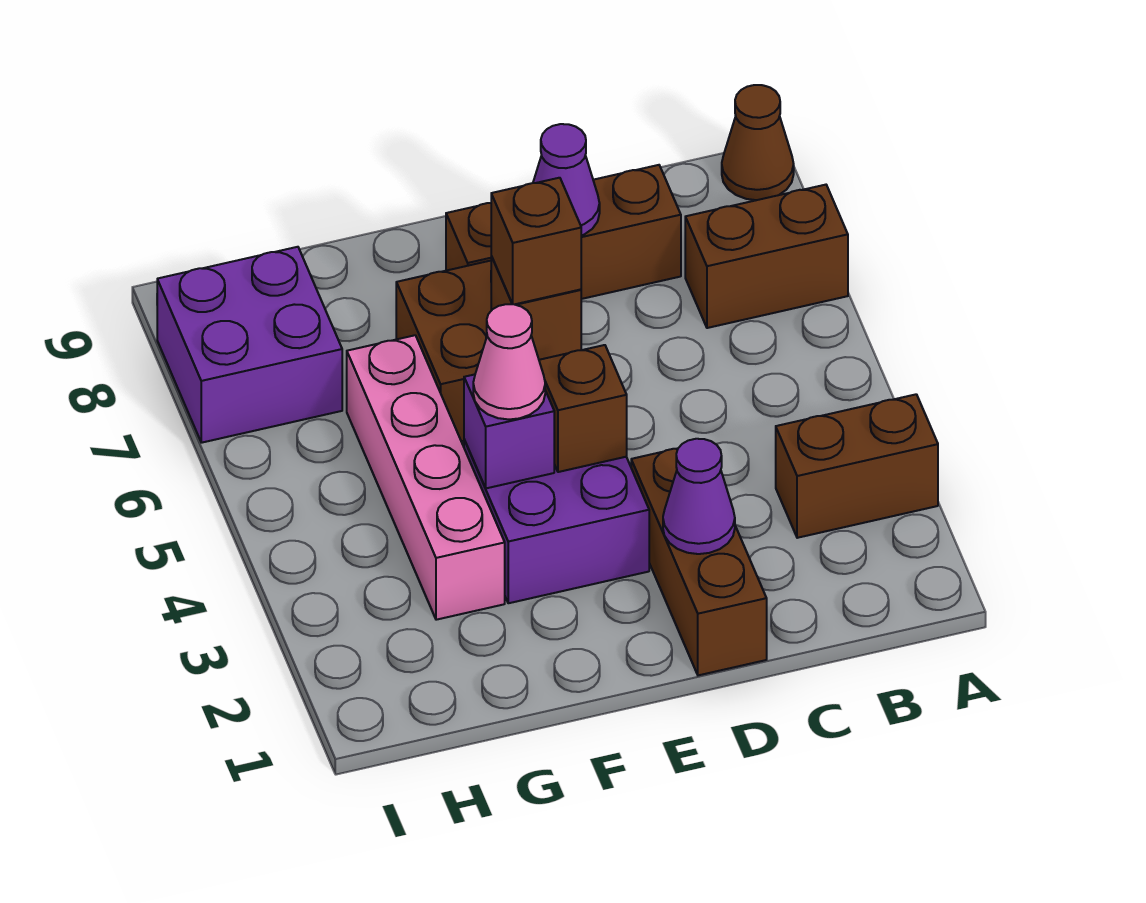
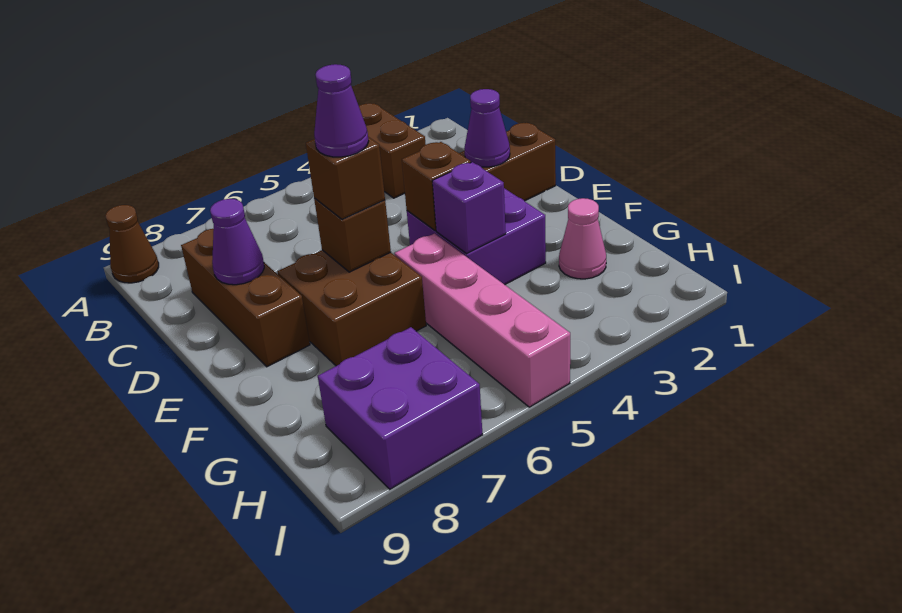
brown brick A7:B7 level 1 -> none
none -> purple cone E6 level 4
pink cone F4 level 3 -> pink cone G2 level 1
pink brick G3:G6 level 1 -> pink brick F5:I5 level 1

